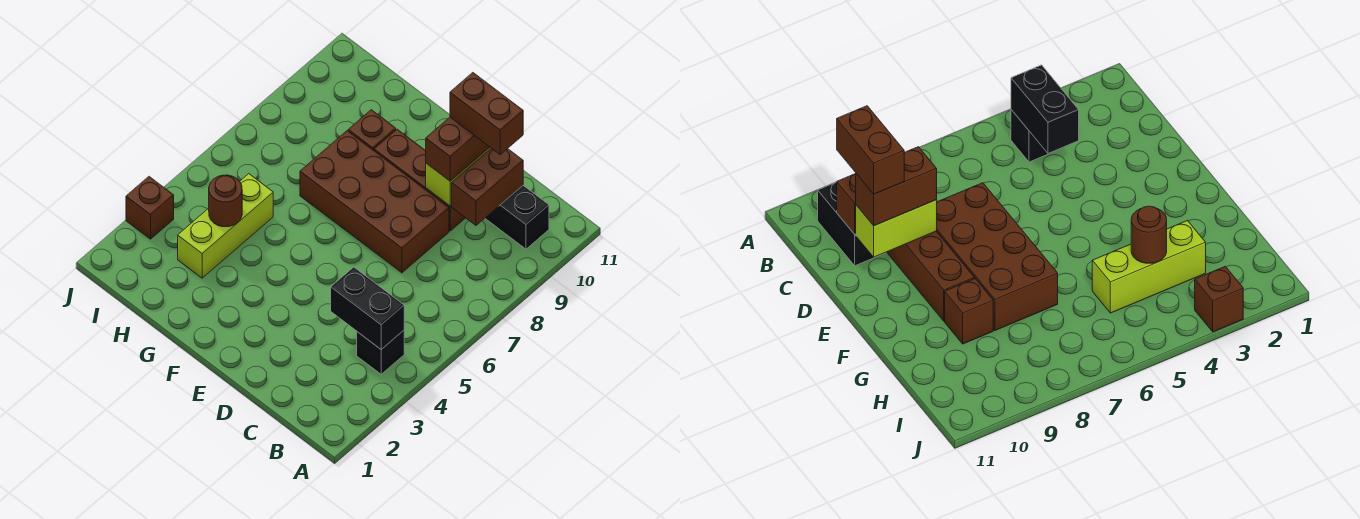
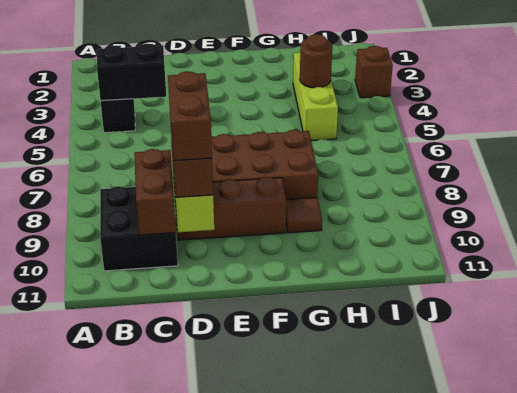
black brick B10:C10 level 1 -> black brick B9:C10 level 1
brown brick C10:D10 level 4 -> brown brick D9:D10 level 4
brown brick G9 level 1 -> brown tile G9 level 1

